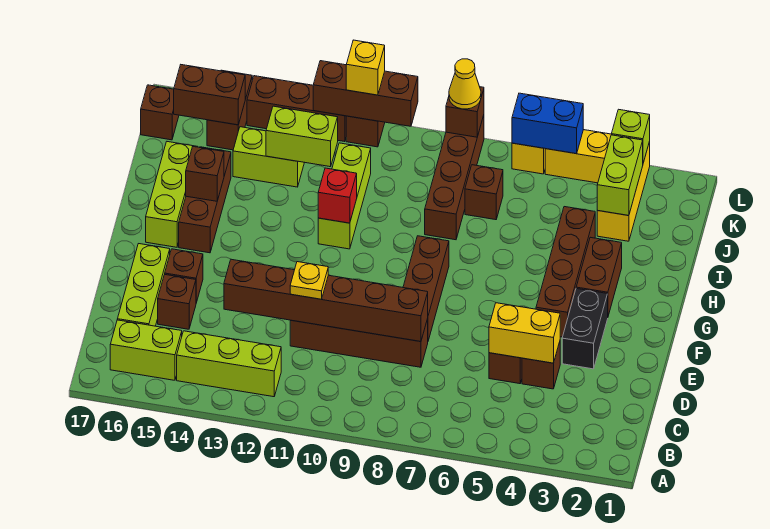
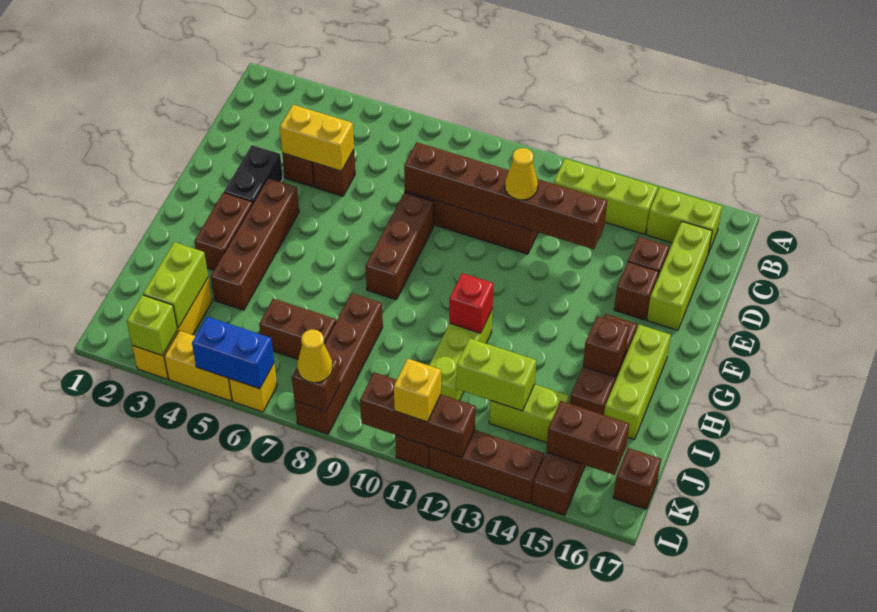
yellow plate D11 level 3 -> yellow cone D11 level 3
brown brick J7 level 1 -> brown brick J6:J7 level 1

